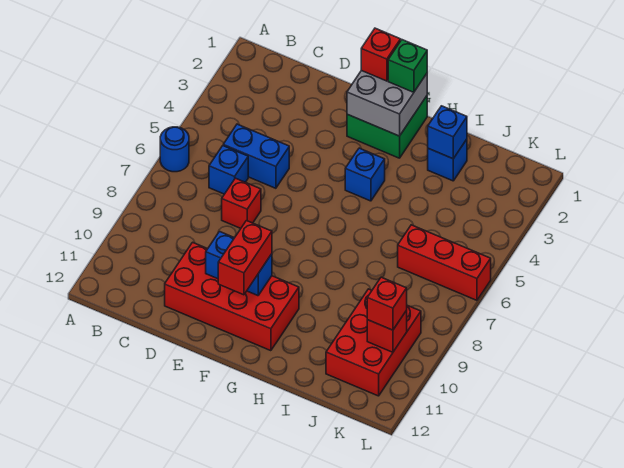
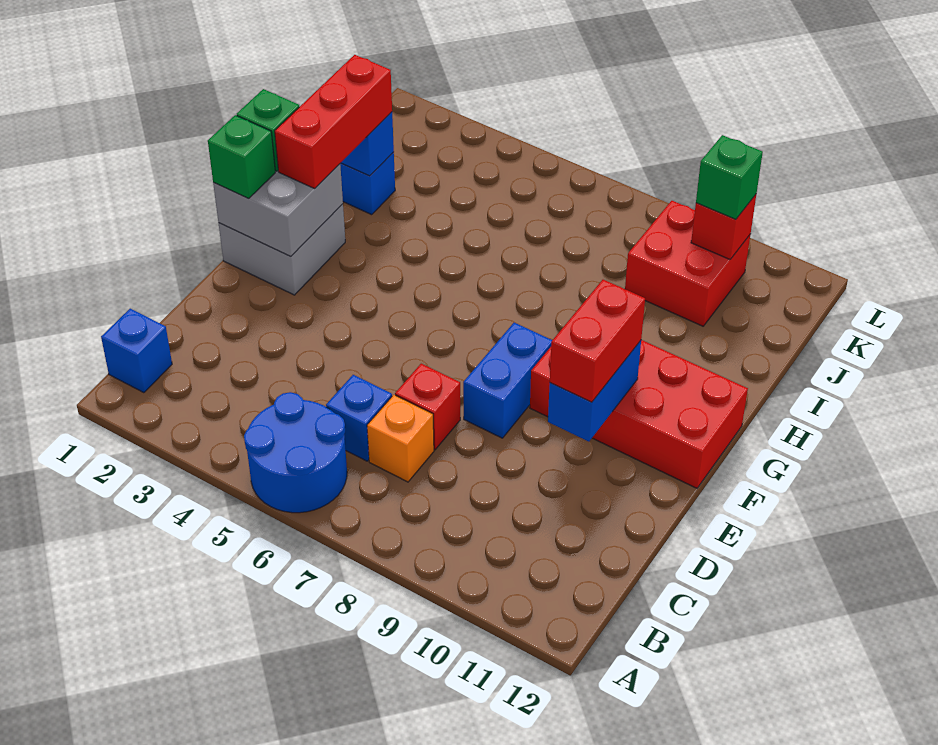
blue round brick A6 level 1 -> blue round brick A5:B6 level 1
blue brick C5:D5 level 1 -> blue brick E8:F8 level 1
none -> orange brick C7 level 1
red brick D10:G11 level 1 -> red brick F9:G12 level 1
green brick F1:G2 level 1 -> grey brick F1:G2 level 1
red brick F1 level 3 -> green brick F1 level 3
red brick F10:F11 level 3 -> red brick E10:F10 level 3
blue brick G4 level 1 -> blue brick B1 level 1
red brick J6:L6 level 1 -> red brick G2:I2 level 3
red brick J9:K11 level 1 -> red brick J9:K10 level 1
red brick K10 level 3 -> green brick K10 level 3

